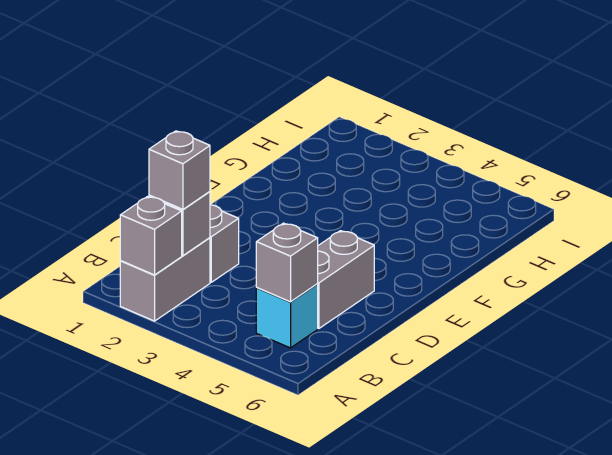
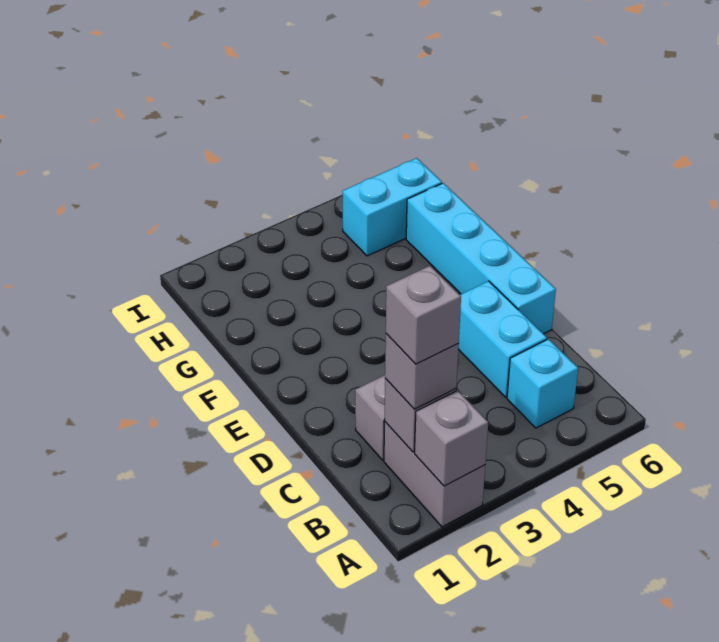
grey brick B5 level 2 -> grey brick B2 level 4
grey brick C5:D5 level 1 -> cyan brick C5:D5 level 1
none -> cyan brick D6:G6 level 1
none -> cyan brick H5:H6 level 1

